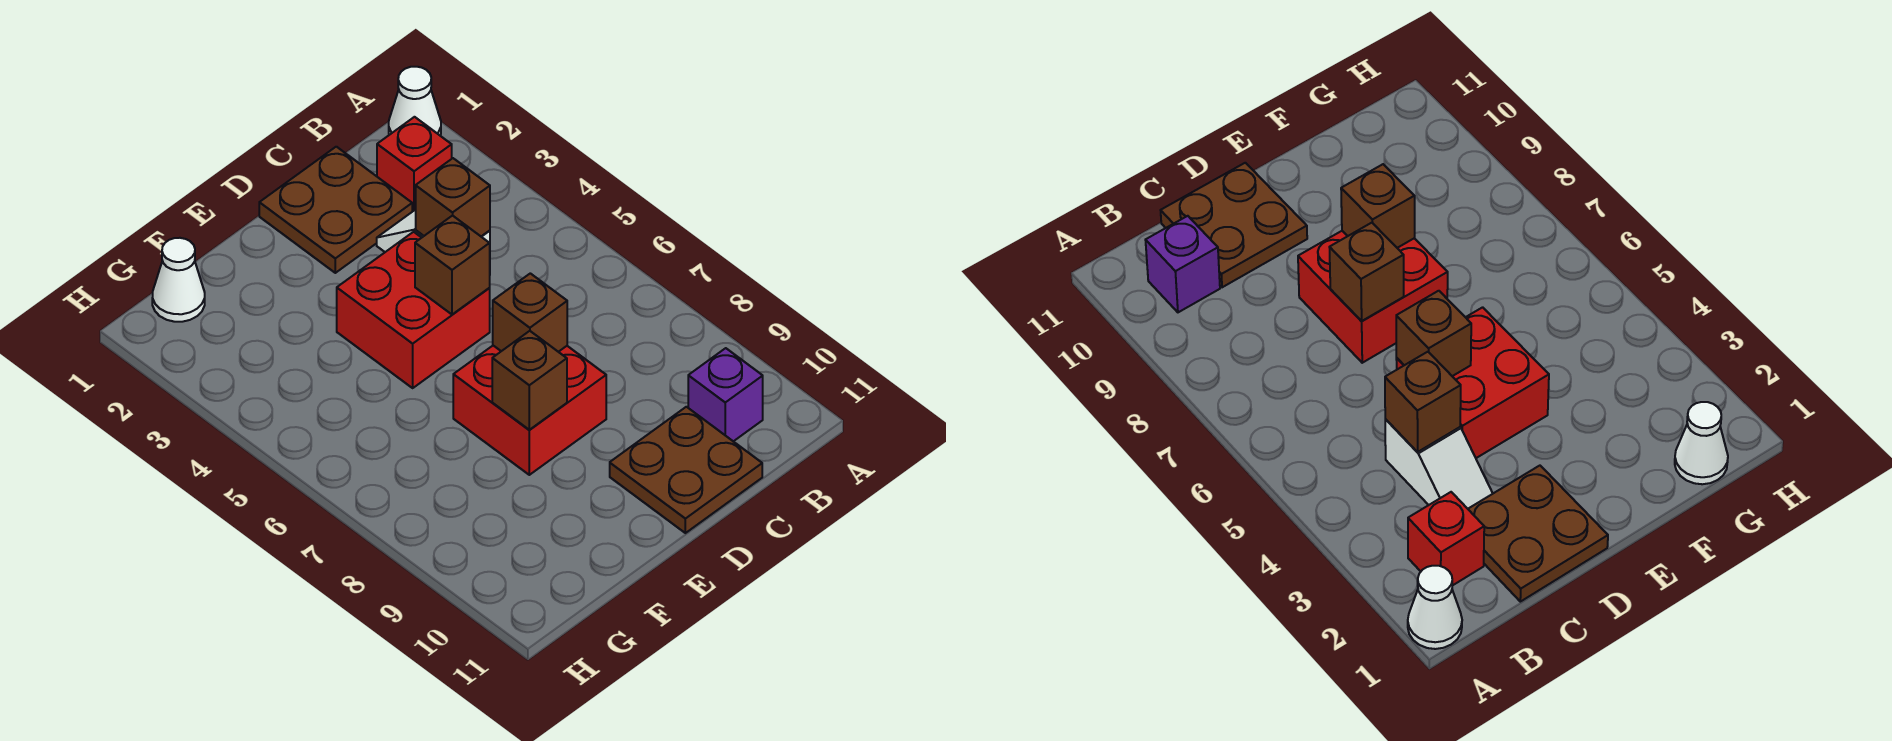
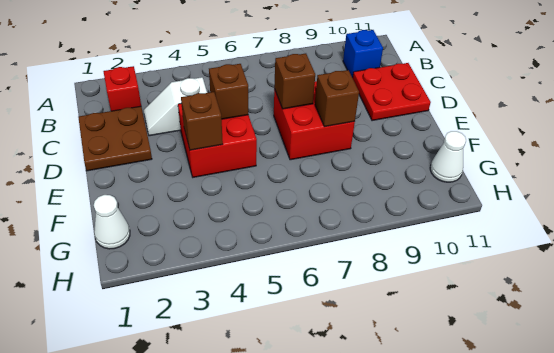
white cone A1 level 1 -> white cone G11 level 1
purple brick B10 level 1 -> blue brick B10 level 1
brown brick C4 level 2 -> brown brick E4 level 2
brown plate C10:D11 level 1 -> red plate C10:D11 level 1

